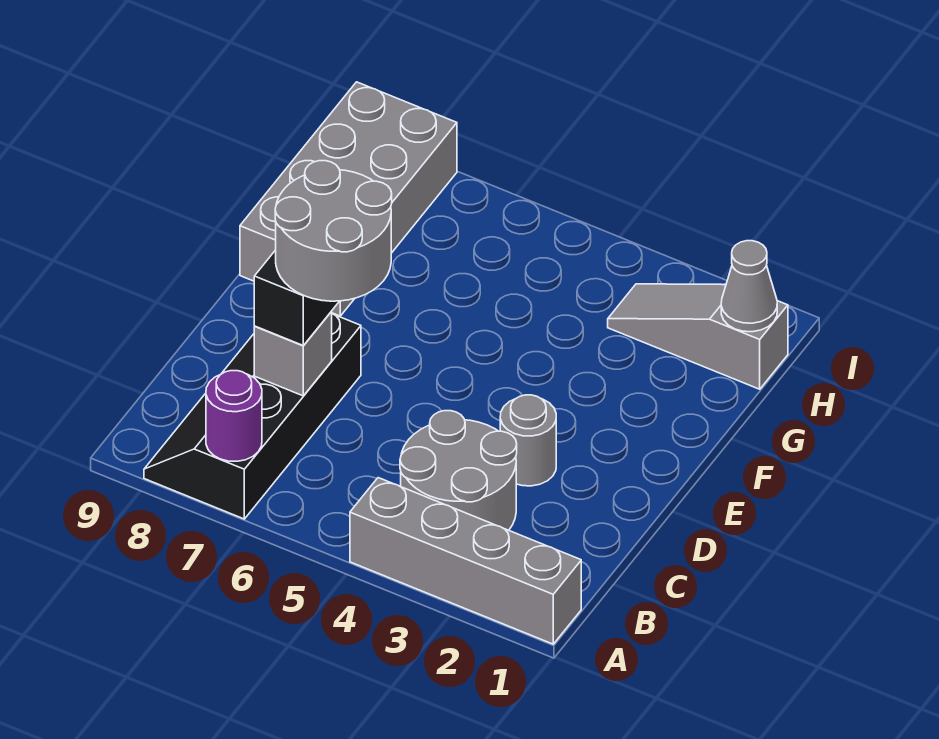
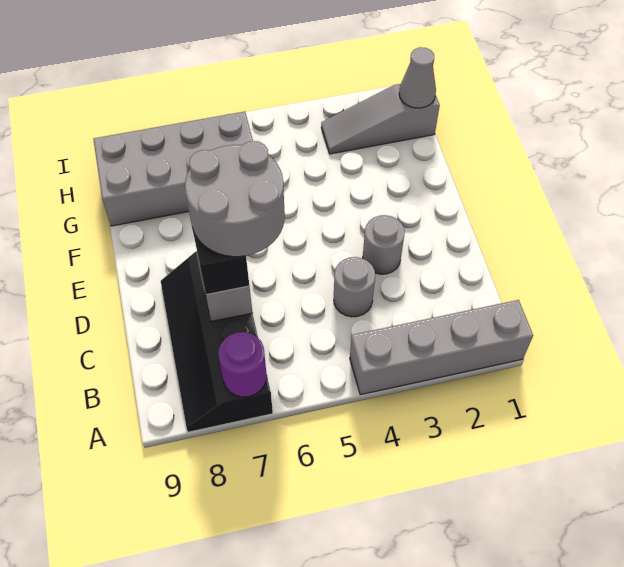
grey round brick B3:C4 level 1 -> grey round brick C4 level 1
grey brick F8:I9 level 1 -> grey brick G6:H9 level 1

